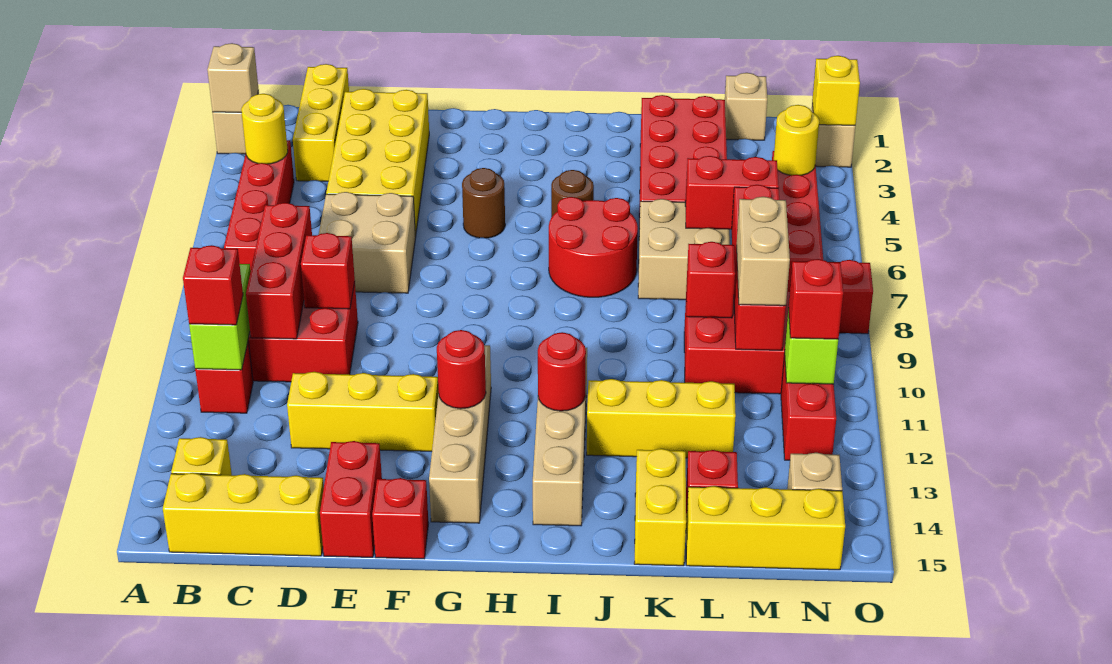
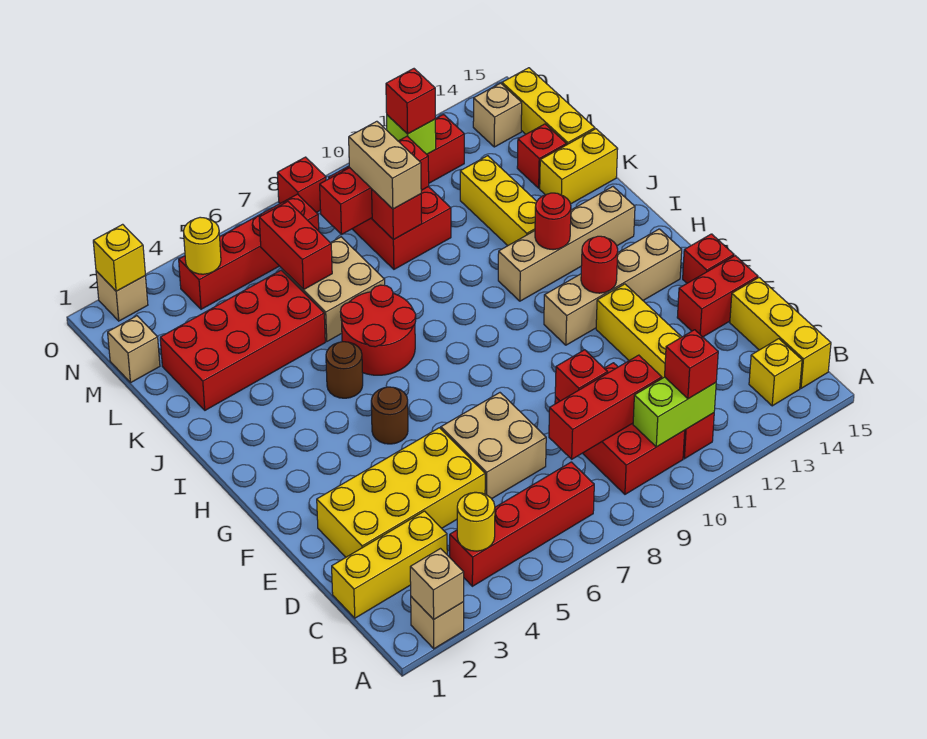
red brick M7:M10 level 2 -> red brick M8:M10 level 2
tan brick M9:M10 level 3 -> tan brick L9:M9 level 3

